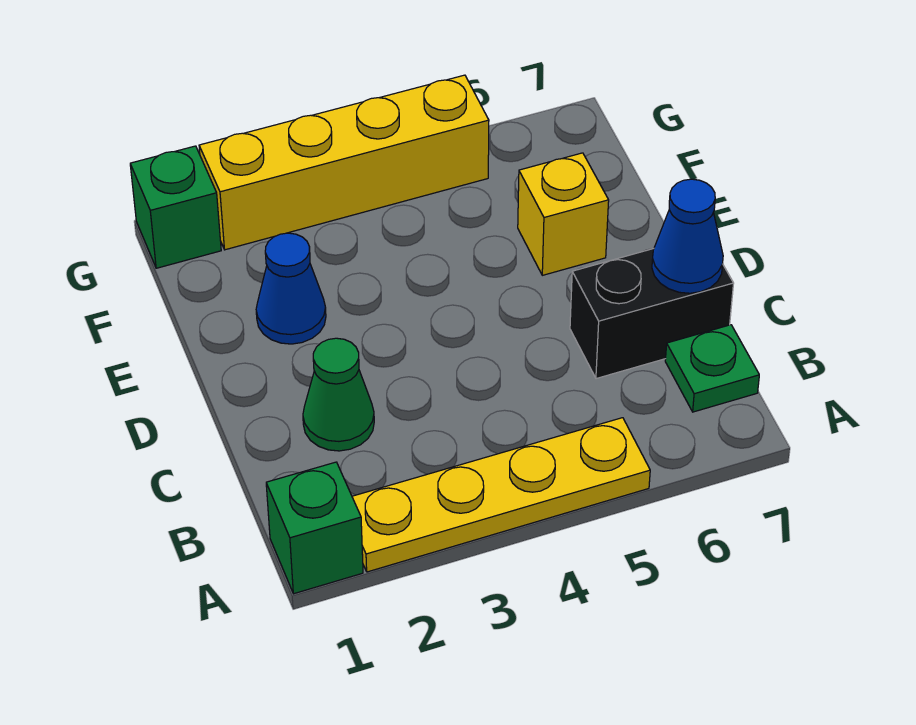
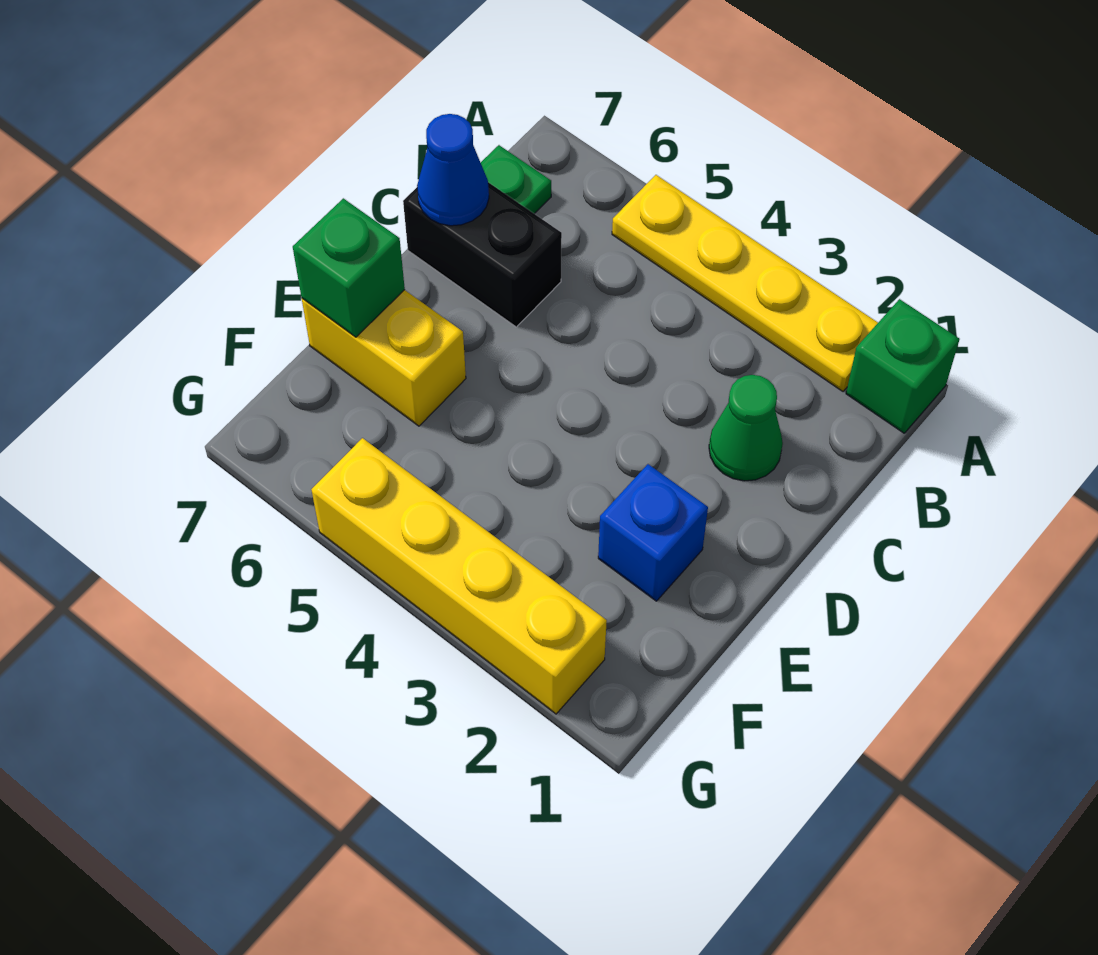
blue cone E2 level 1 -> blue brick E2 level 1
yellow brick E6 level 1 -> yellow brick E6:E7 level 1
green brick G1 level 1 -> green brick E7 level 2

